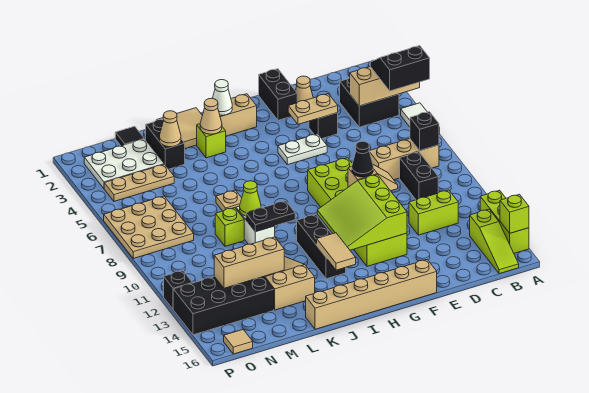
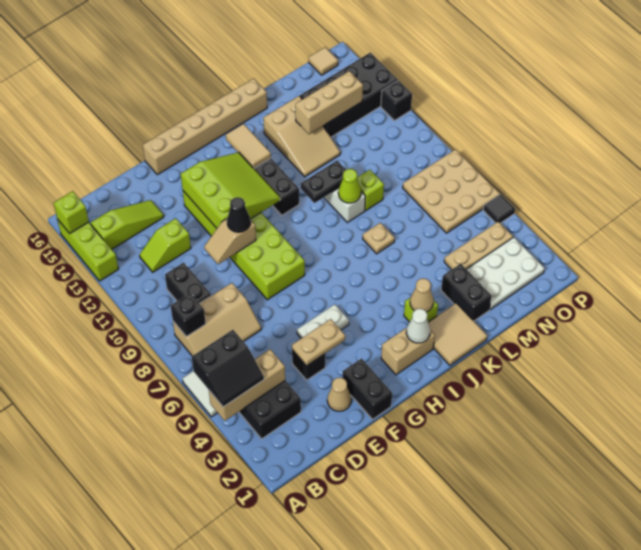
lime slope B14:B16 level 1 top 14 -> lime slope B14:D14 level 1 top B
lime brick C12:D12 level 1 -> lime slope C12:D12 level 1 top D
tan cone L3 level 2 -> none
black tile M1 level 1 -> black tile P5 level 1

